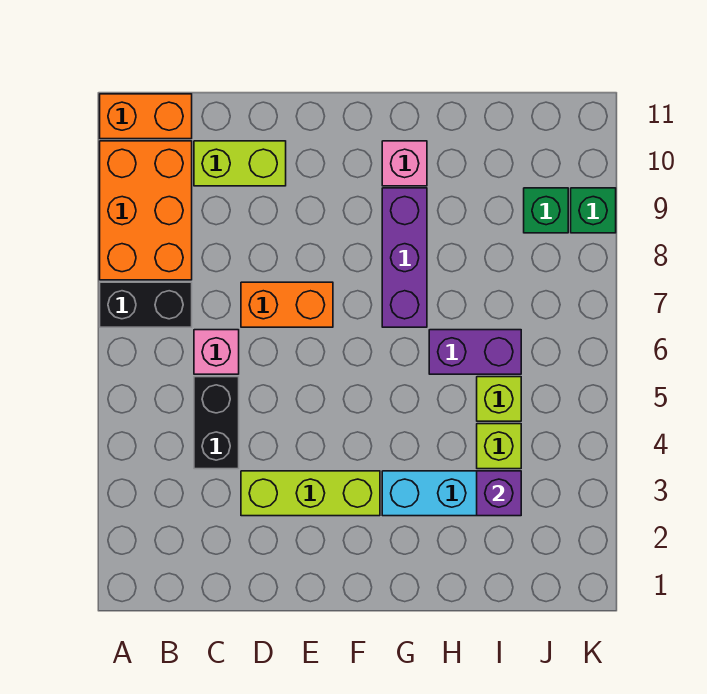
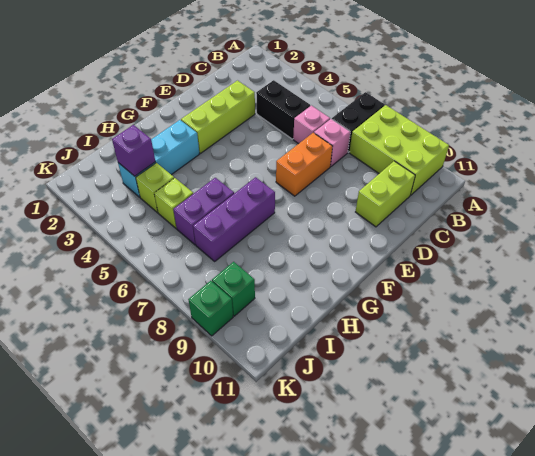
orange brick A8:B10 level 1 -> lime brick A8:B10 level 1
orange brick A11:B11 level 1 -> none
purple brick G7:G9 level 1 -> purple brick G7:I7 level 1
pink brick G10 level 1 -> pink brick C7 level 1

